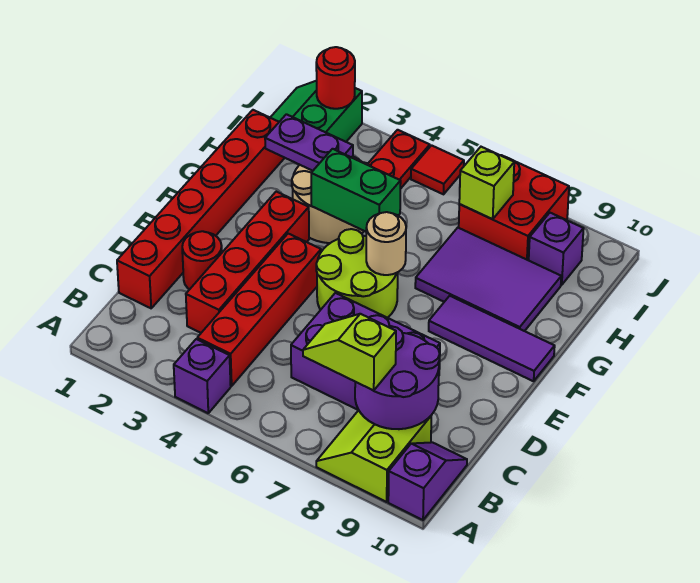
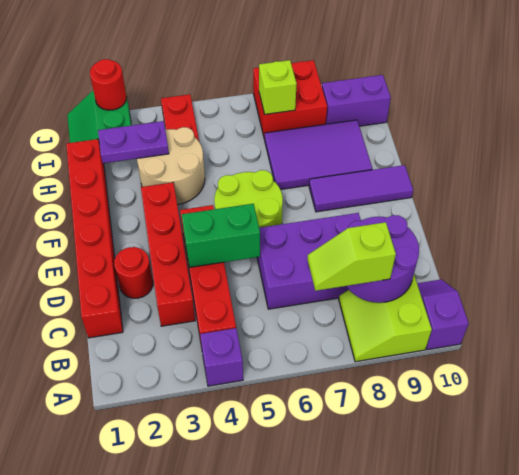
tan round brick F6 level 2 -> none
green brick G4:G5 level 2 -> green brick D4:D5 level 2
purple brick I9 level 1 -> purple brick I9:I10 level 1
red tile J5 level 1 -> none

